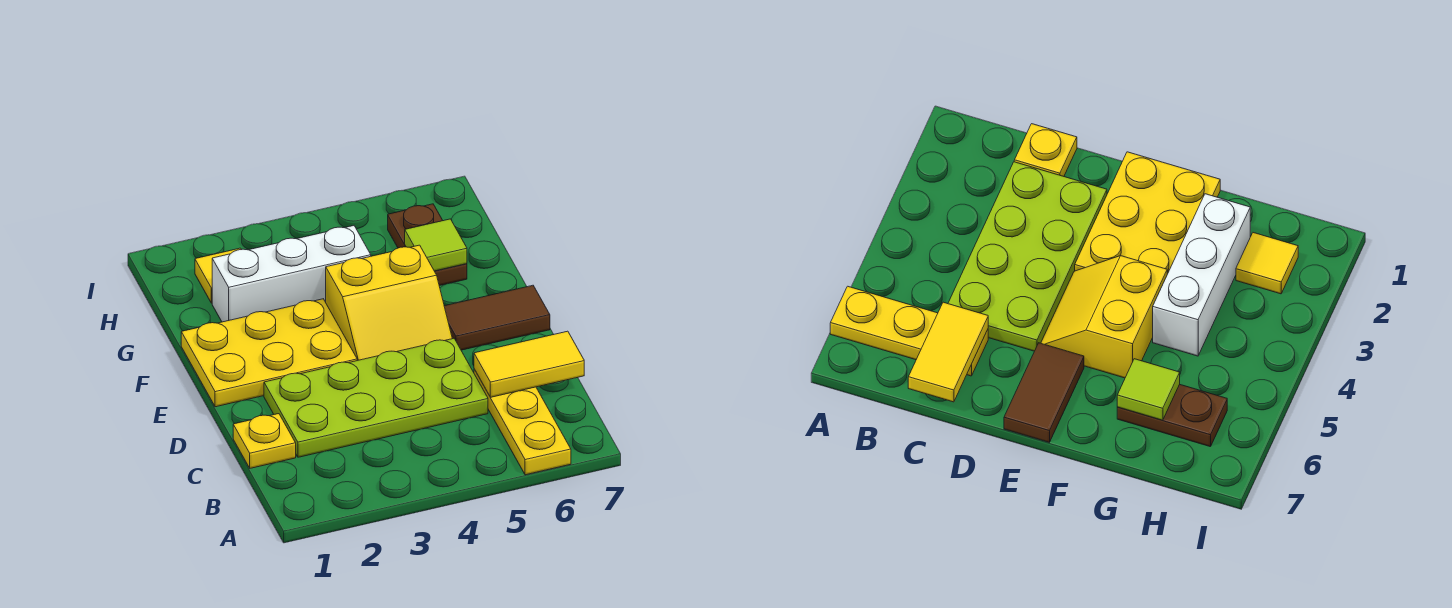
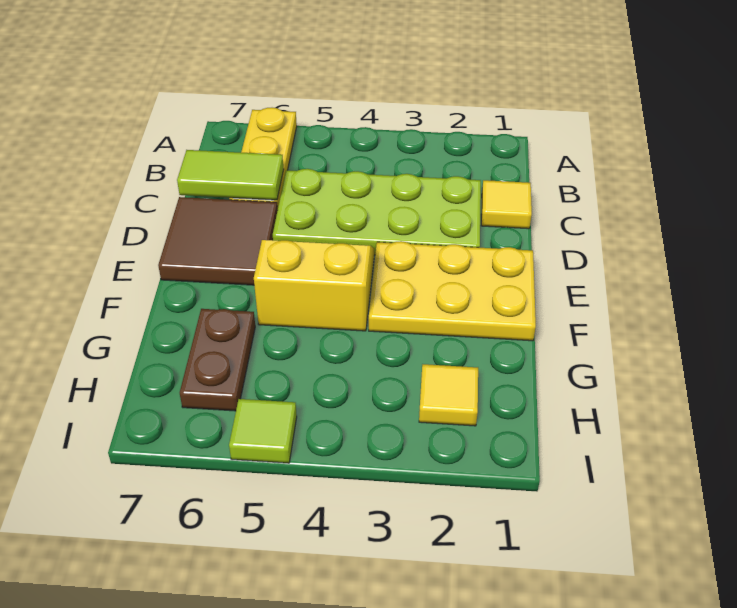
yellow plate C1 level 1 -> yellow tile C1 level 1
yellow tile C6:C7 level 2 -> lime tile C6:C7 level 2
brown tile E6:E7 level 1 -> brown tile D6:E7 level 1
white brick G2:G4 level 1 -> none
lime tile G6 level 2 -> lime tile I5 level 1

